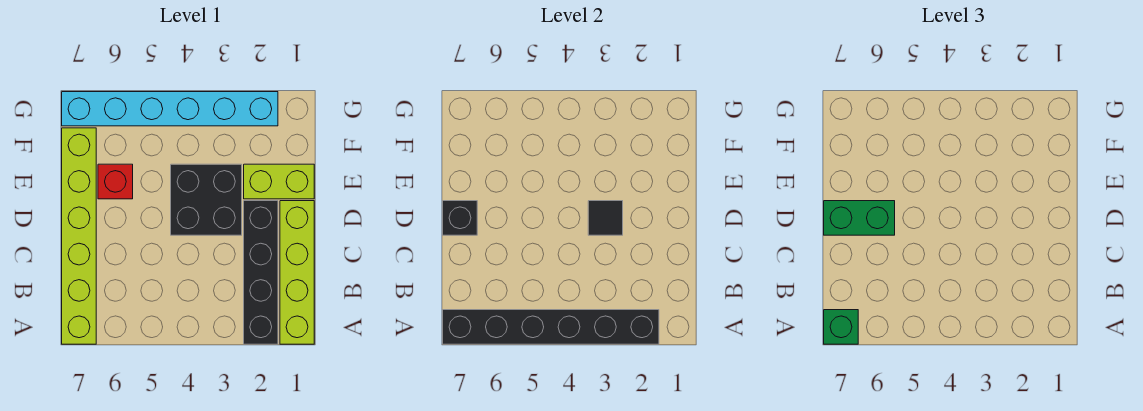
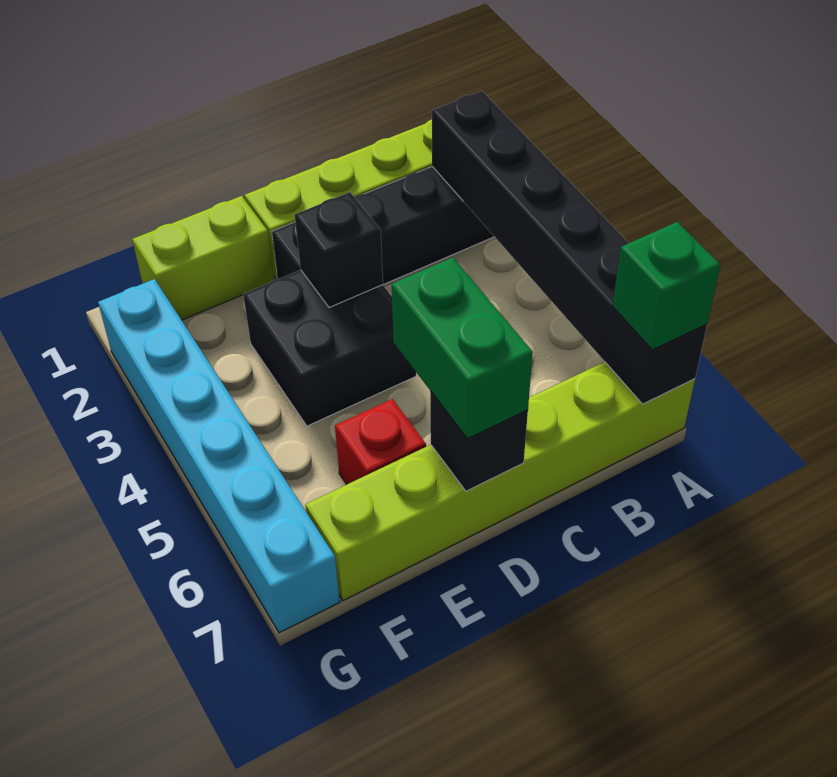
black tile D3 level 2 -> black brick D3 level 2
lime brick E1:E2 level 1 -> lime brick E1:F1 level 1

